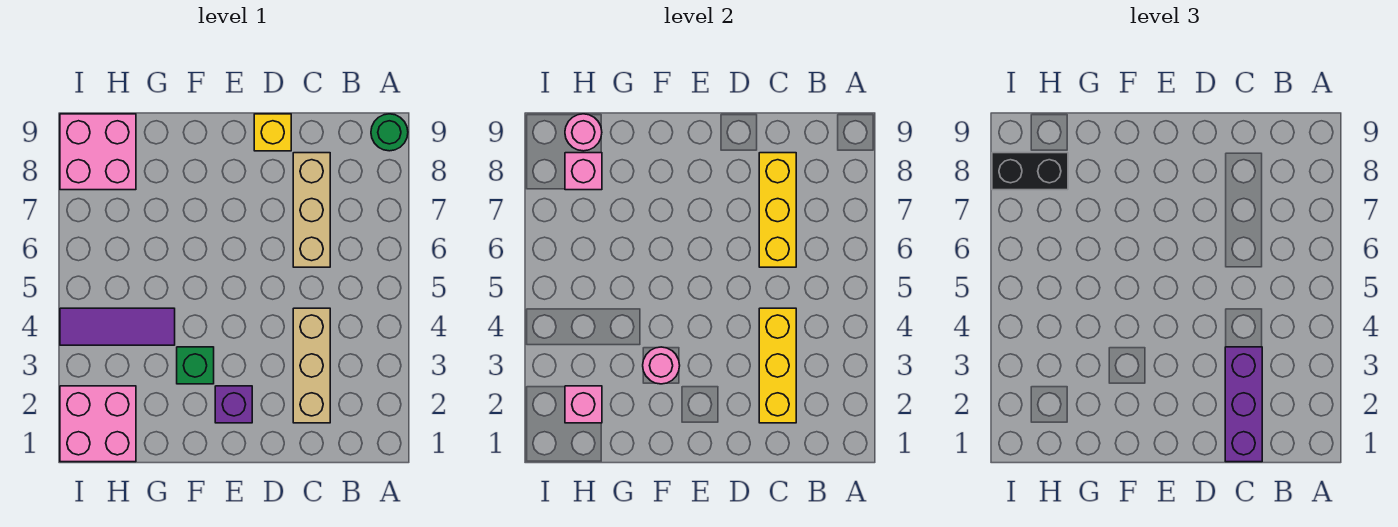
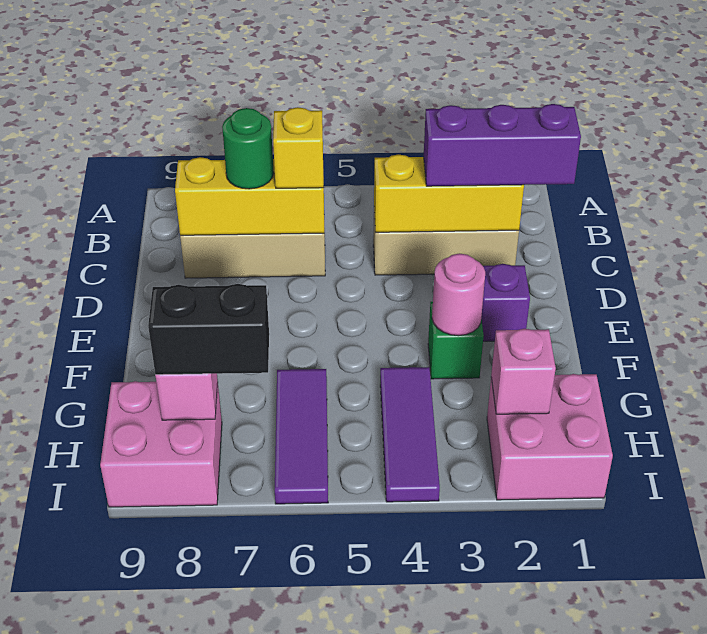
green round brick A9 level 1 -> green round brick C7 level 3
yellow brick D9 level 1 -> yellow brick C6 level 3
none -> purple tile G6:I6 level 1
black brick H8:I8 level 3 -> black brick H7:H8 level 3
pink round brick H9 level 2 -> none

